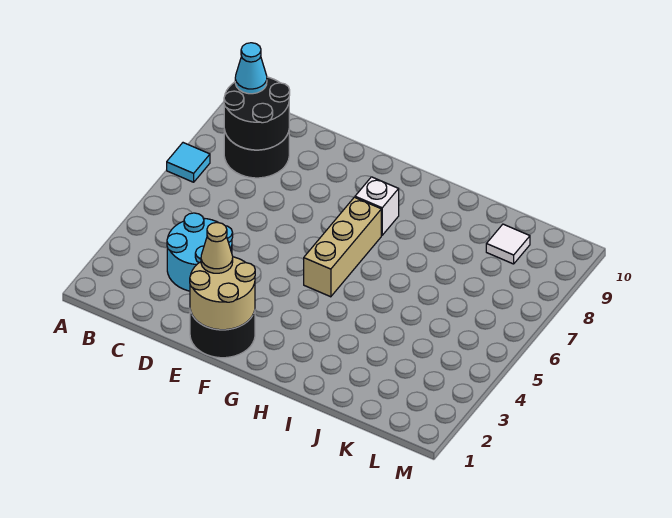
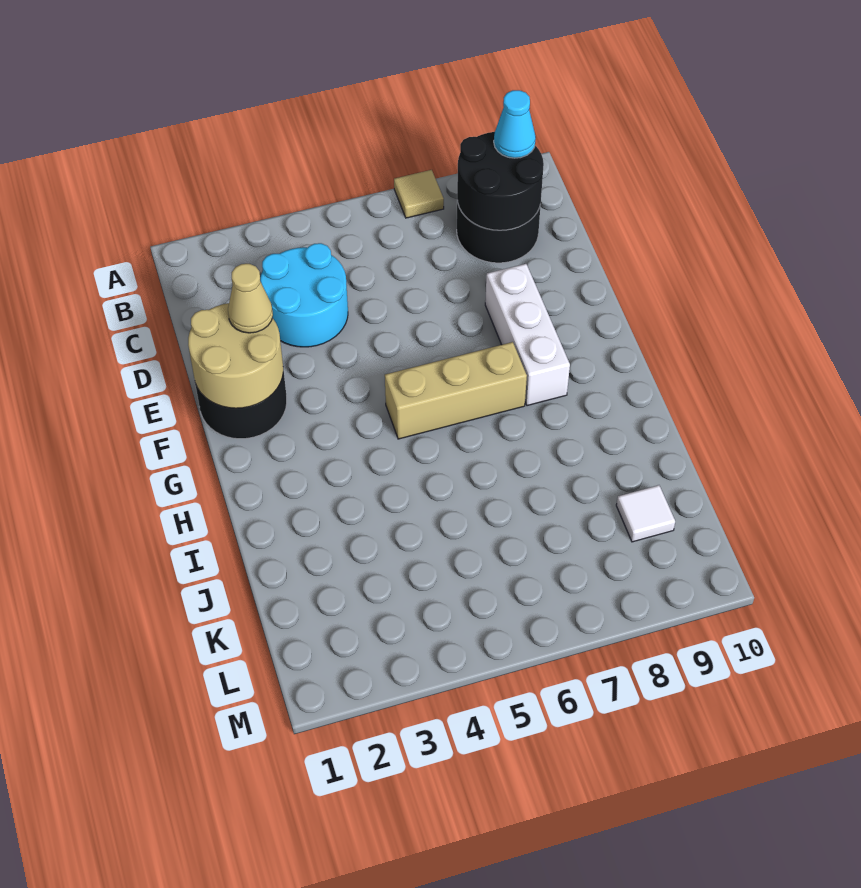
cyan tile A7 level 1 -> tan tile A7 level 1
white brick G8 level 1 -> white brick E8:G8 level 1

